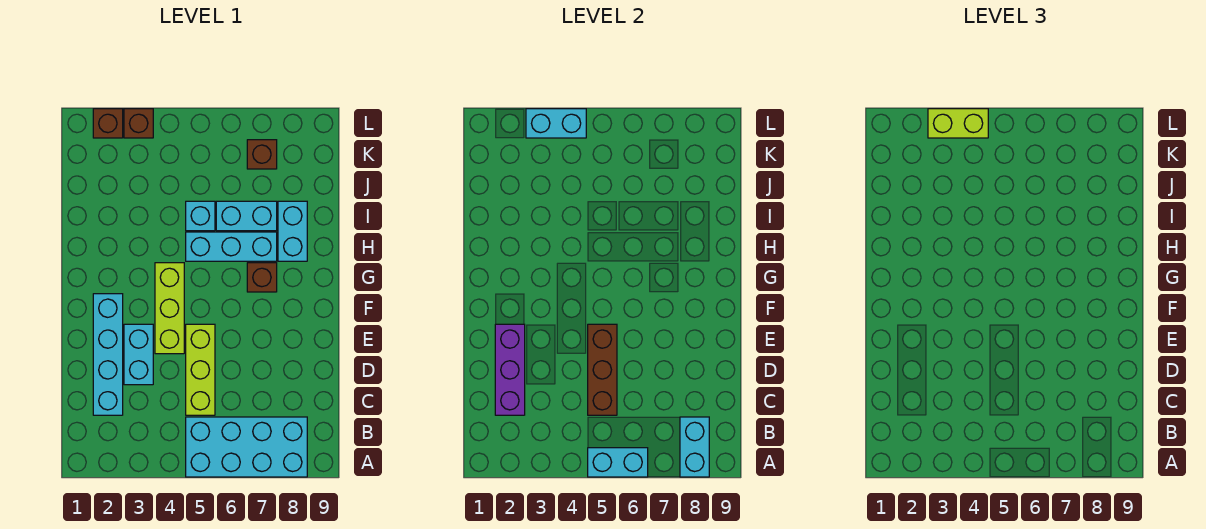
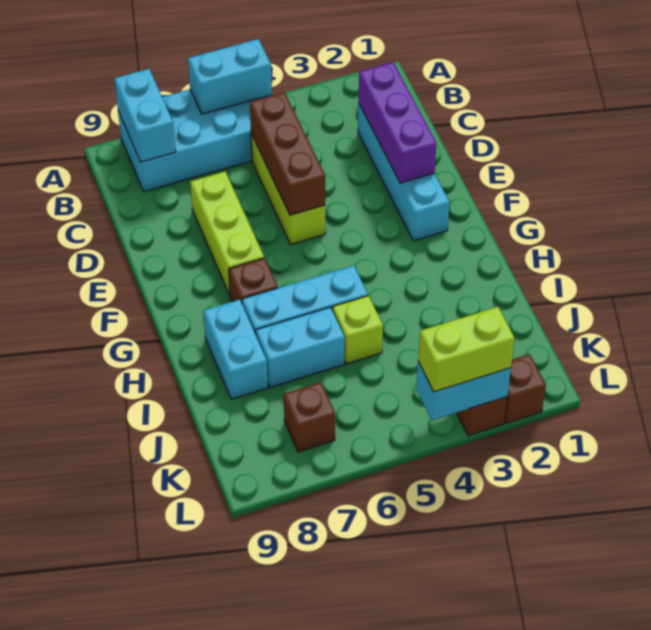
cyan brick D3:E3 level 1 -> none
lime brick E4:G4 level 1 -> lime brick D7:F7 level 1
cyan brick I5 level 1 -> lime brick I5 level 1

